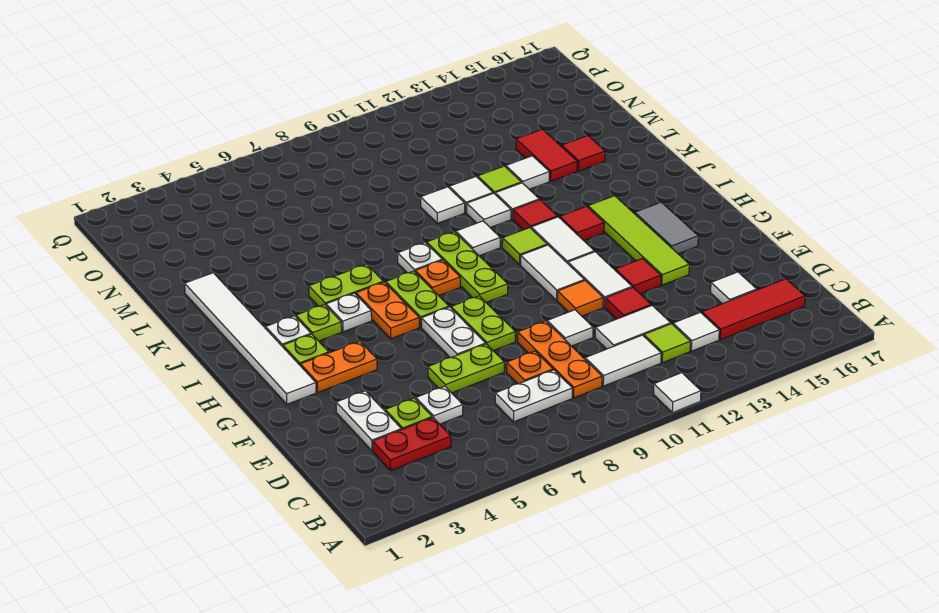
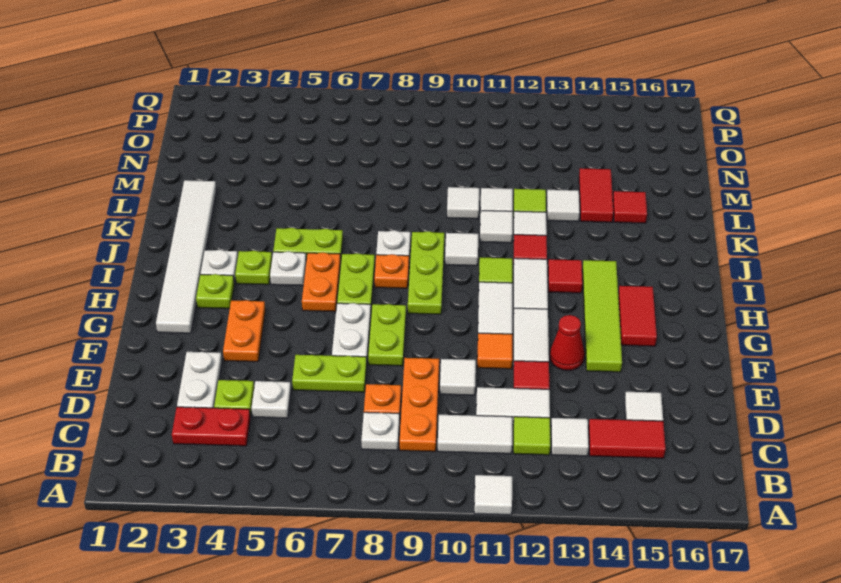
white plate C7:C8 level 1 -> white plate C8 level 1
red tile C14:C16 level 1 -> red tile C14:C15 level 1
red tile F13 level 1 -> red cone F13 level 1
orange plate G3:G4 level 1 -> orange plate F4:G4 level 1
grey tile G15:H15 level 1 -> red tile G15:H15 level 1

